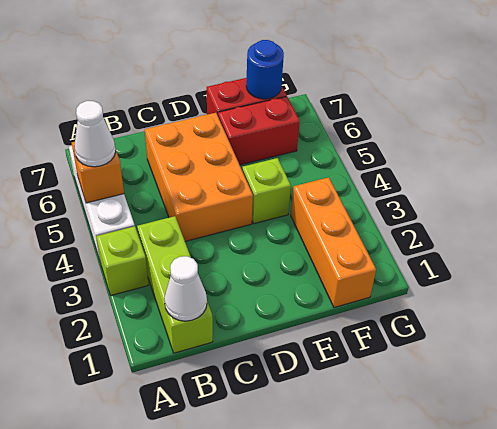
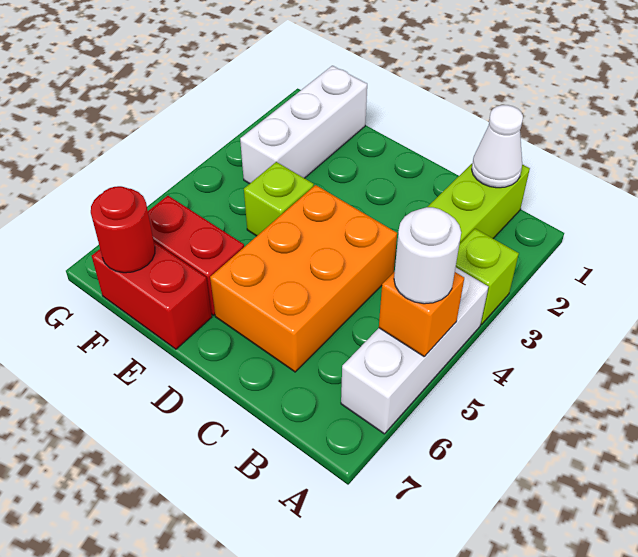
white cone A5 level 3 -> white round brick A5 level 3
orange brick F1:F3 level 1 -> white brick F1:F3 level 1
blue round brick F7 level 2 -> red round brick F7 level 2

